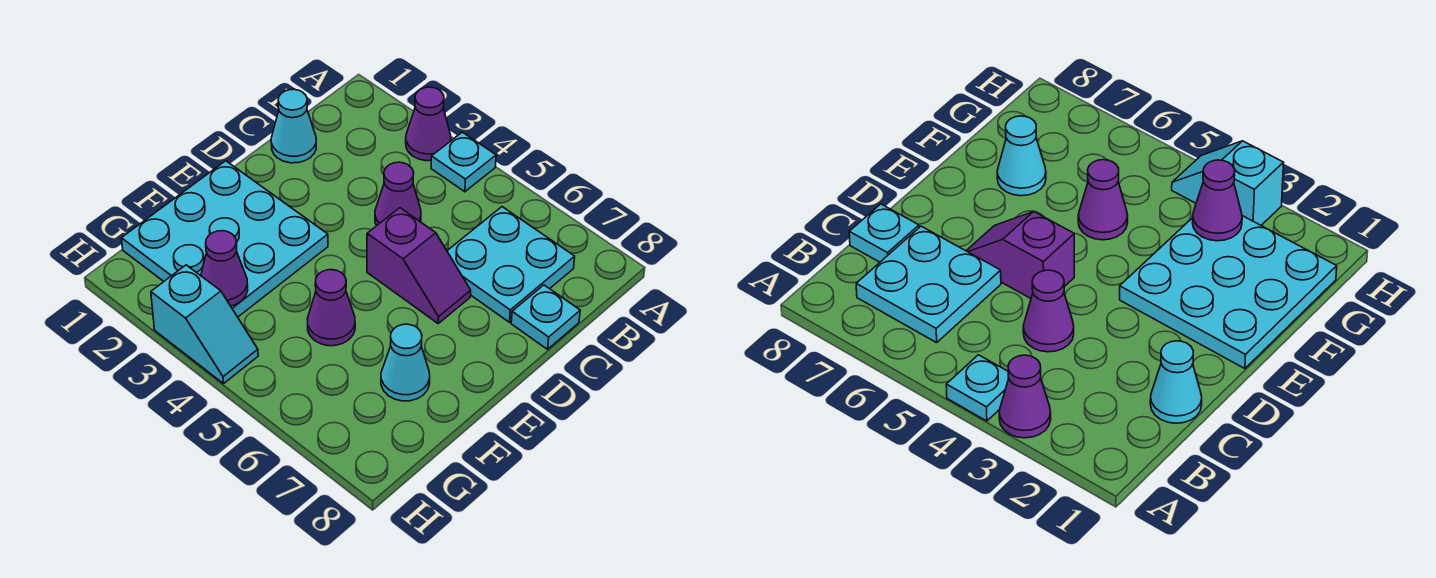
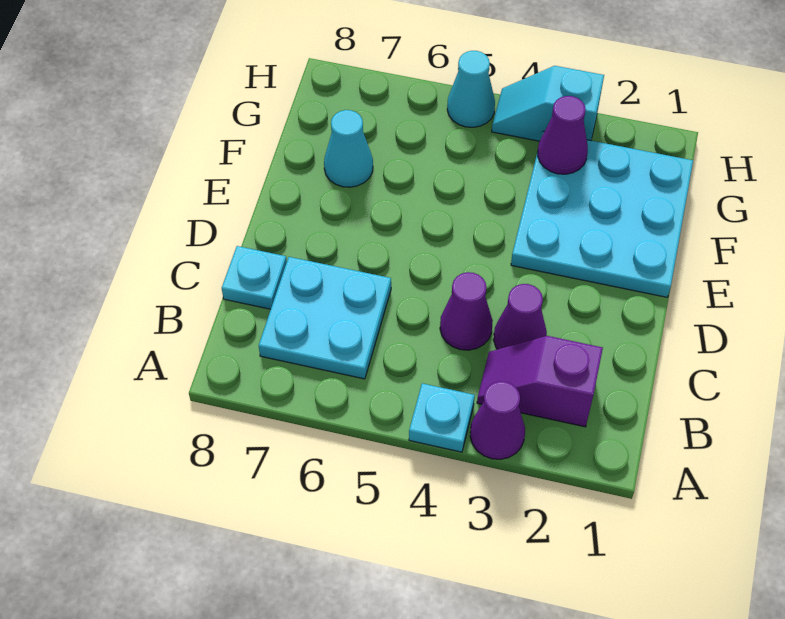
cyan cone C1 level 1 -> cyan cone H5 level 1
purple slope D5:D6 level 1 top 5 -> purple slope B2:B3 level 1 top 2
purple cone F5 level 1 -> purple cone C3 level 1

